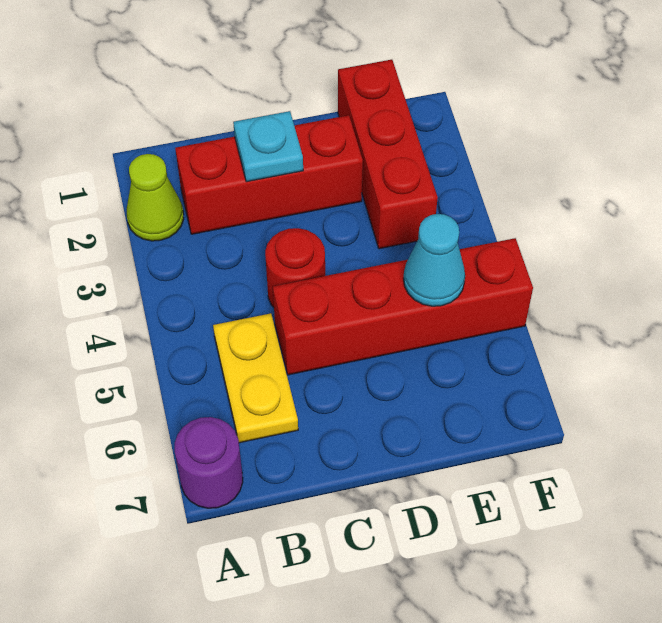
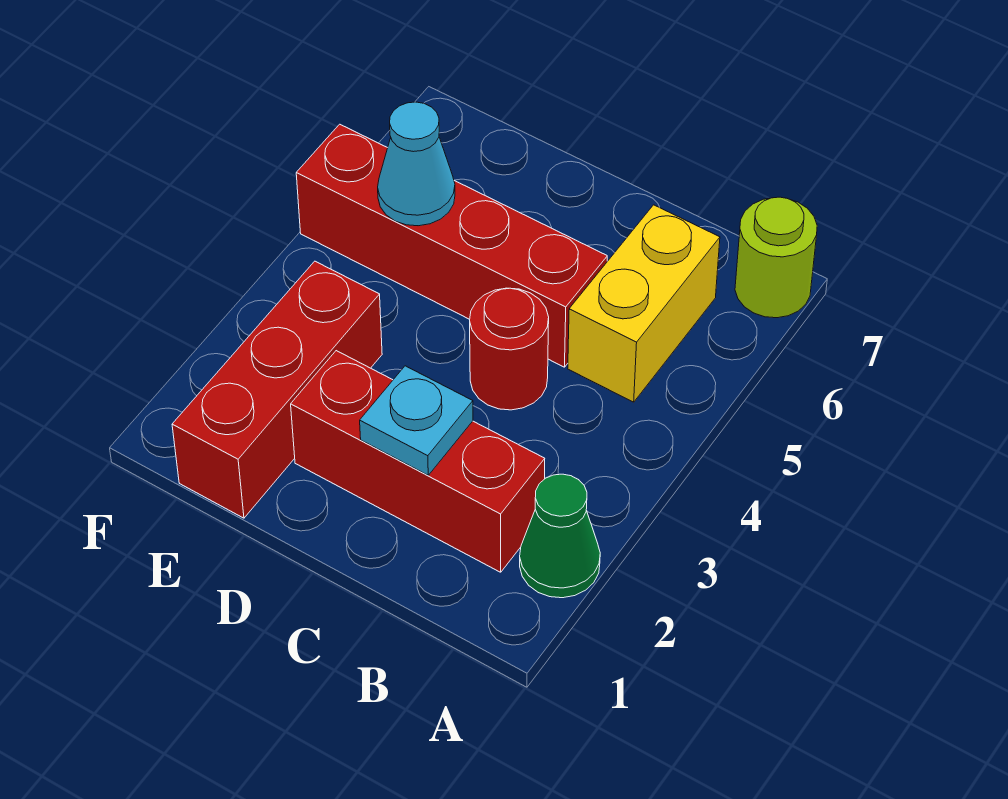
lime cone A2 level 1 -> green cone A2 level 1
purple round brick A7 level 1 -> lime round brick A7 level 1
yellow plate B5:B6 level 1 -> yellow brick B5:B6 level 1

